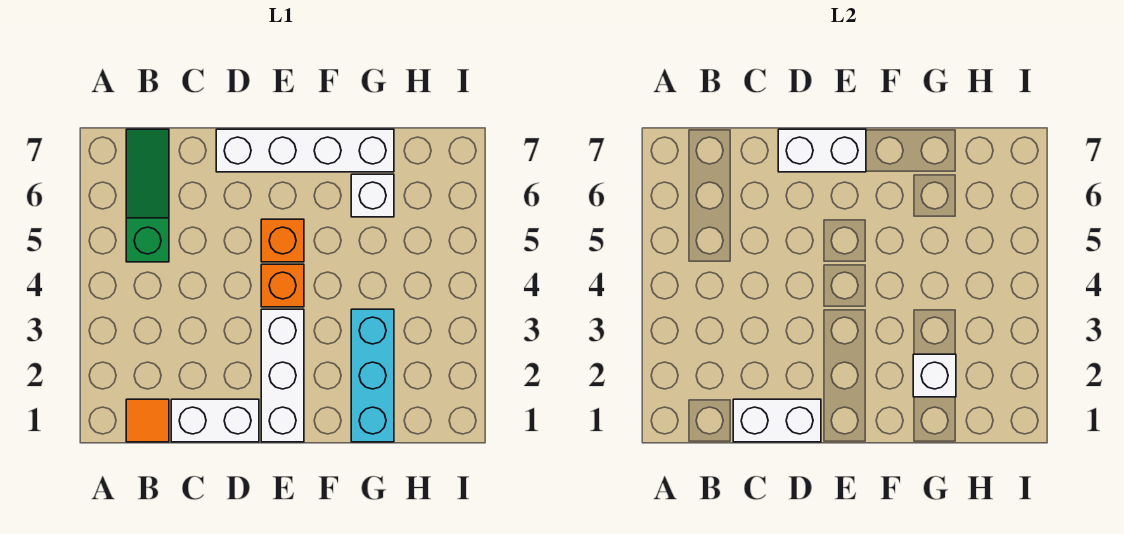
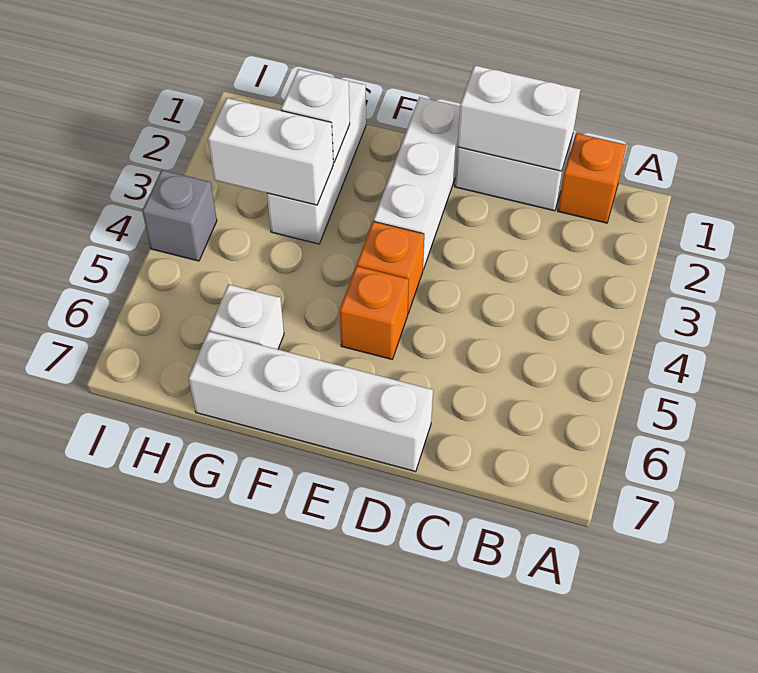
orange tile B1 level 1 -> orange brick B1 level 1
green slope B5:B7 level 1 top 5 -> none
white brick D7:E7 level 2 -> white brick G3:H3 level 2
cyan brick G1:G3 level 1 -> white brick G1:G3 level 1
none -> grey brick I4 level 1

